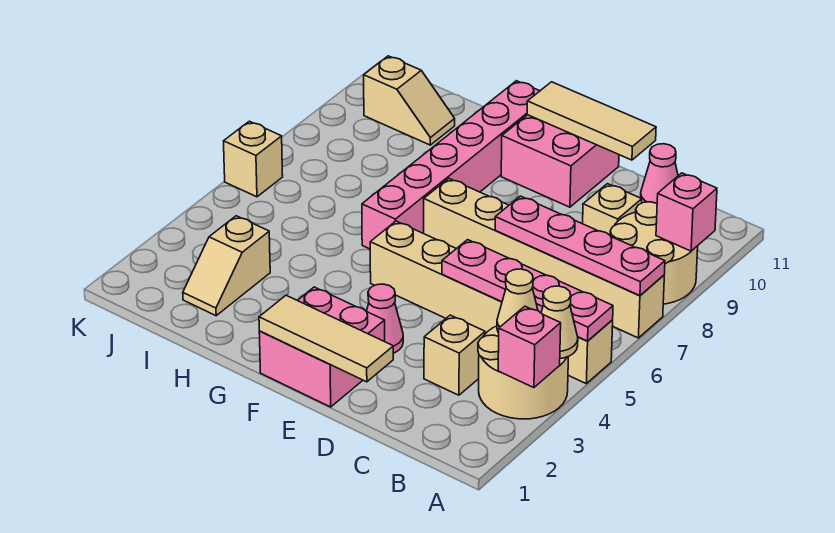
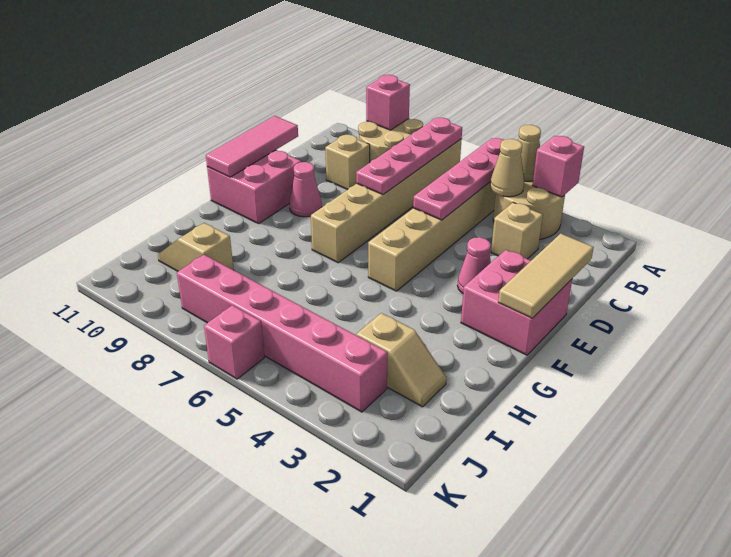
pink cone C11 level 1 -> pink cone E9 level 1
tan tile D11:F11 level 2 -> pink tile D11:F11 level 2
pink brick G6:G11 level 1 -> pink brick J3:J8 level 1
tan slope I10:J10 level 1 top J -> tan slope I9:I10 level 1 top 9
tan brick K6 level 1 -> pink brick K6 level 1

